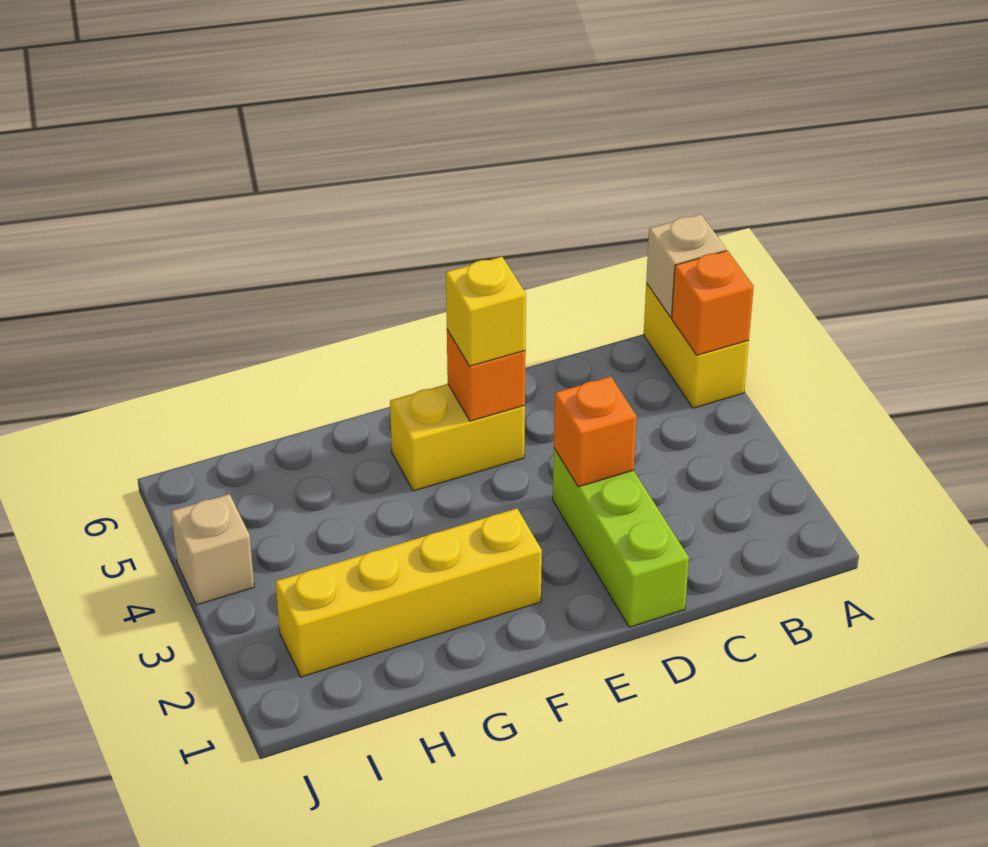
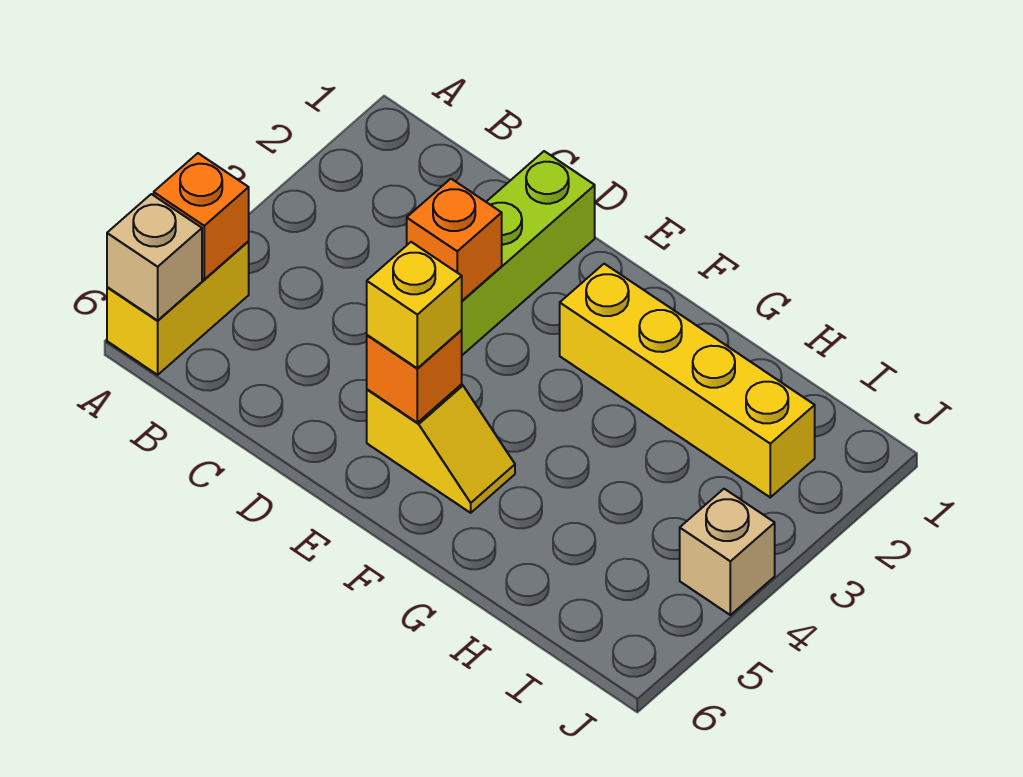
yellow brick E5:F5 level 1 -> yellow slope E5:F5 level 1 top E

